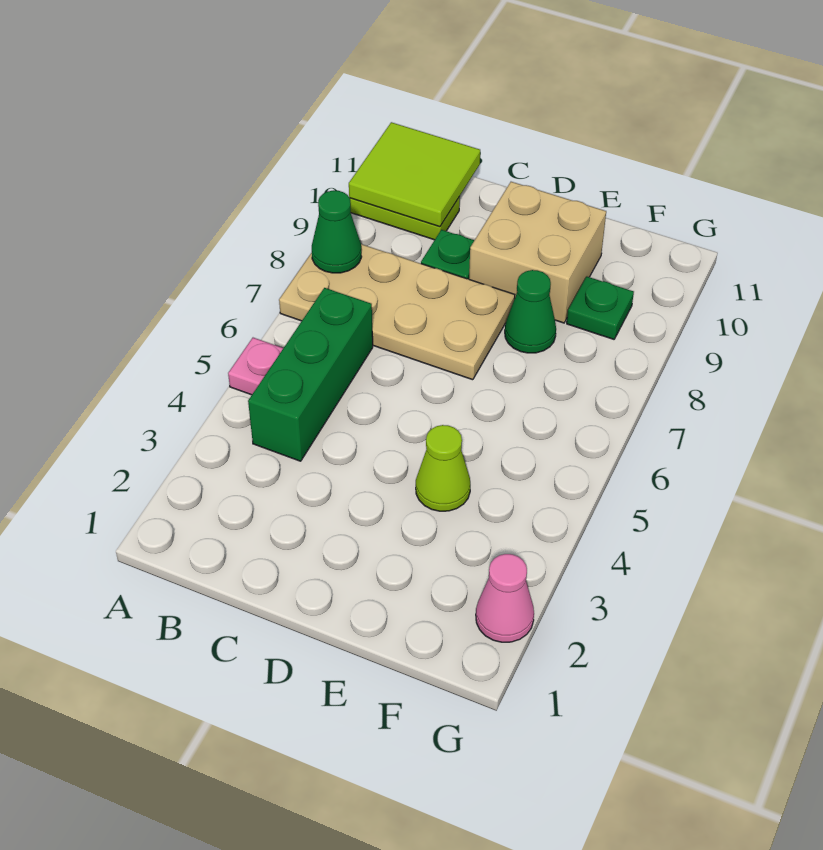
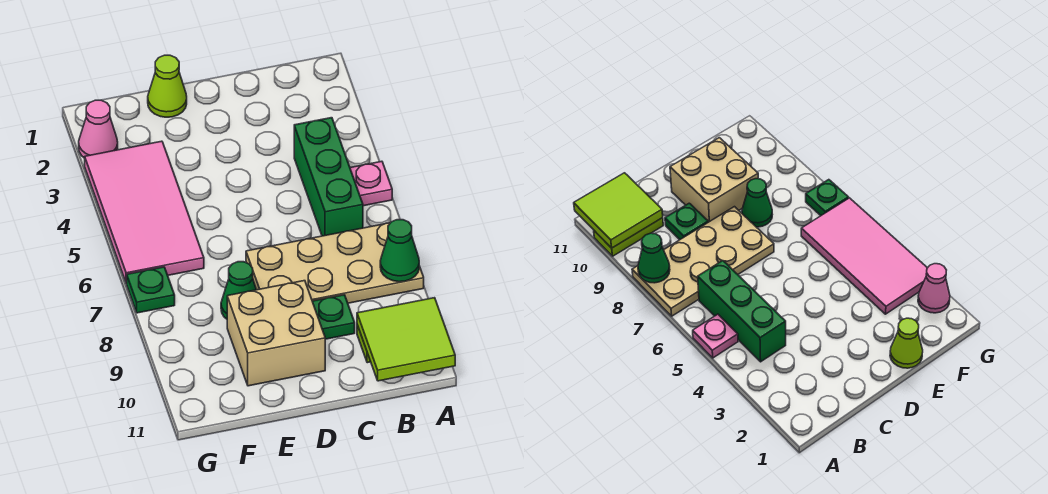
lime cone E4 level 1 -> lime cone E1 level 1
none -> pink tile F3:G6 level 1
green plate F9 level 1 -> green plate G7 level 1

